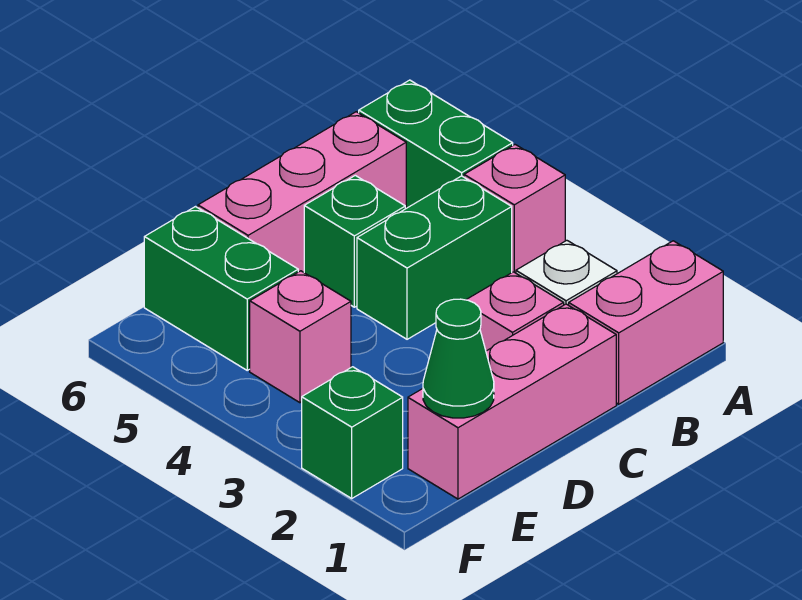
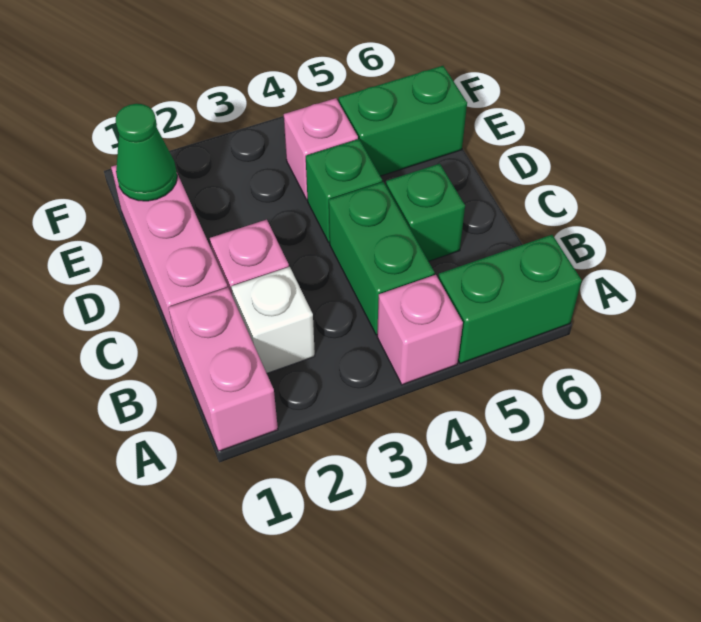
pink brick B6:D6 level 1 -> none
green brick F2 level 1 -> green brick D4 level 1

